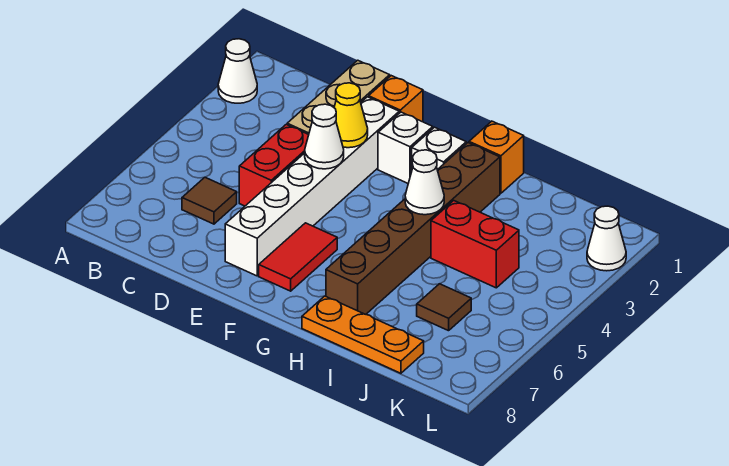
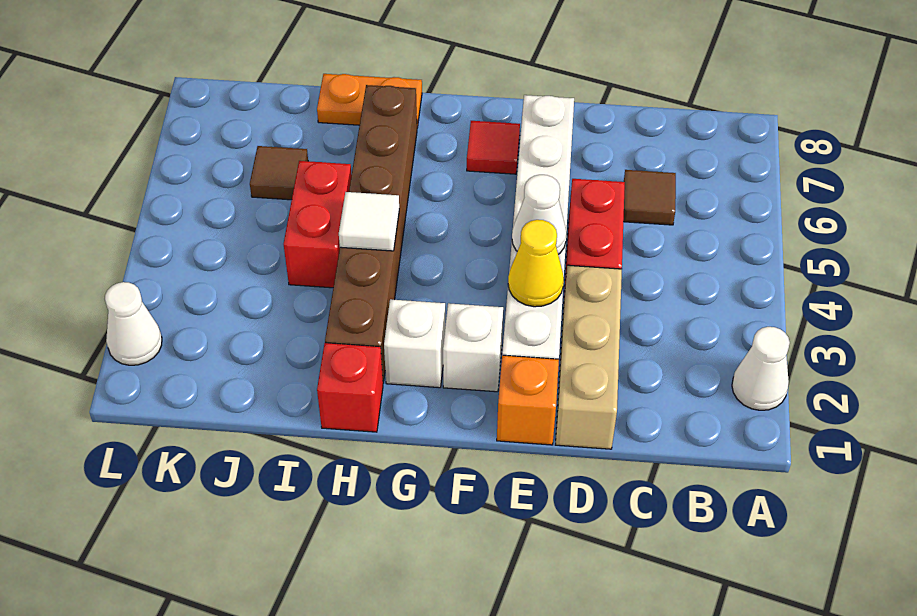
red tile F6:F7 level 1 -> red tile F7 level 1
orange brick H1 level 1 -> red brick H1 level 1
white cone H4 level 2 -> white tile H4 level 2
orange plate H8:J8 level 1 -> orange plate H8:I8 level 1
red brick I4:J4 level 1 -> red brick I4:I5 level 1

